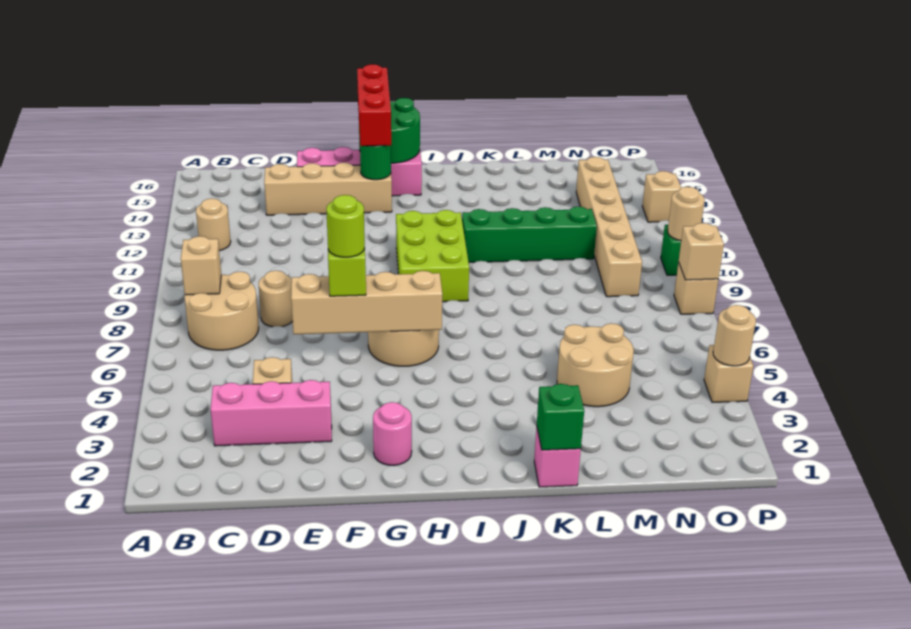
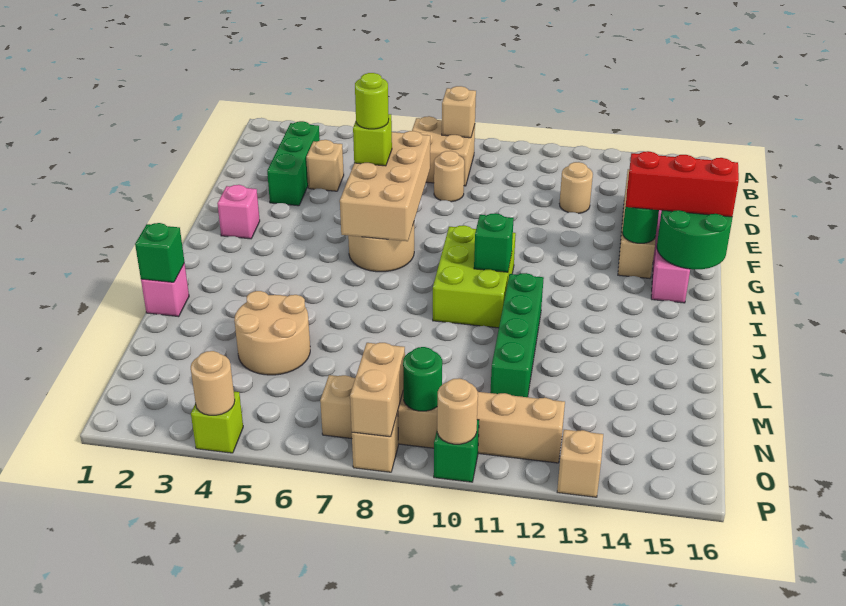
tan round brick B7:C8 level 1 -> tan brick B7:C8 level 1
tan round brick B12 level 1 -> tan round brick D12 level 1
pink brick C3:E3 level 1 -> green brick C3:E3 level 1
tan brick E6:H6 level 2 -> tan brick E6:H7 level 2
pink round brick G2 level 1 -> pink brick G2 level 1
lime brick H9:I11 level 1 -> lime brick H9:J10 level 1
none -> green brick I10 level 2
tan brick N9:N14 level 1 -> tan brick O7:O12 level 1
none -> green round brick O9 level 2
tan brick P4 level 1 -> lime brick P4 level 1
tan brick P8 level 2 -> tan brick O8:P8 level 2

